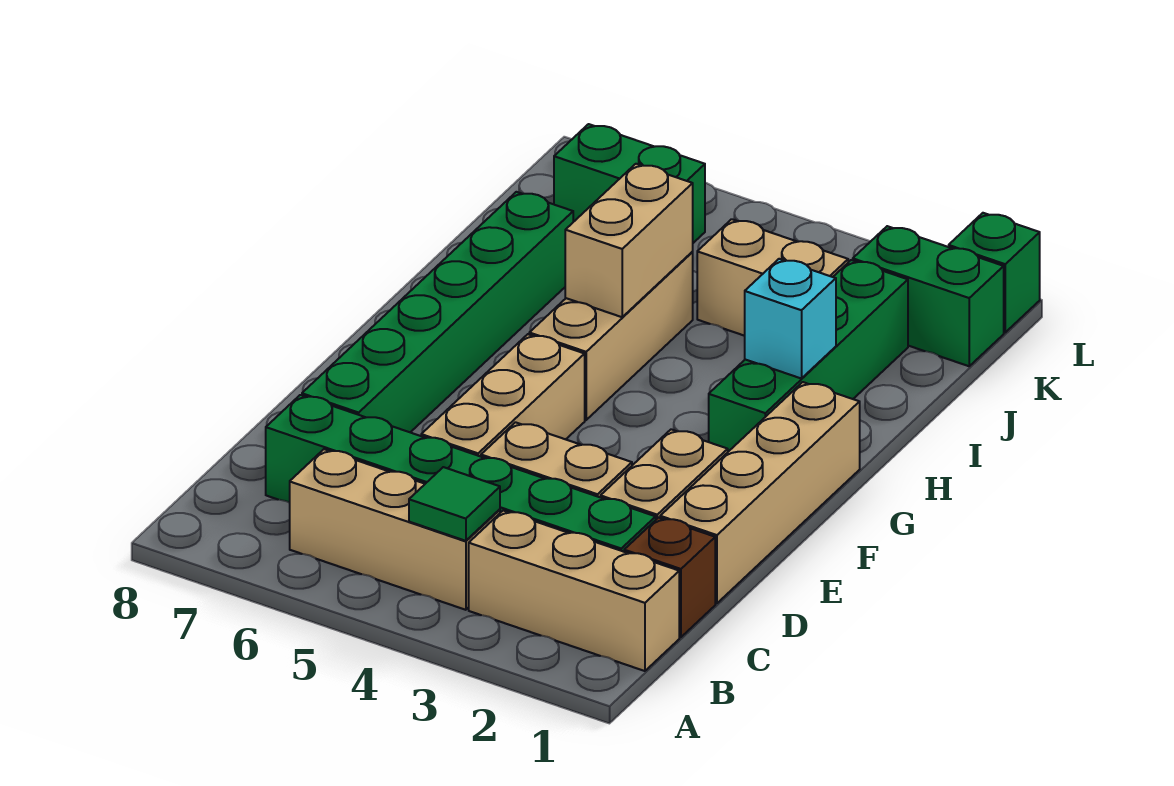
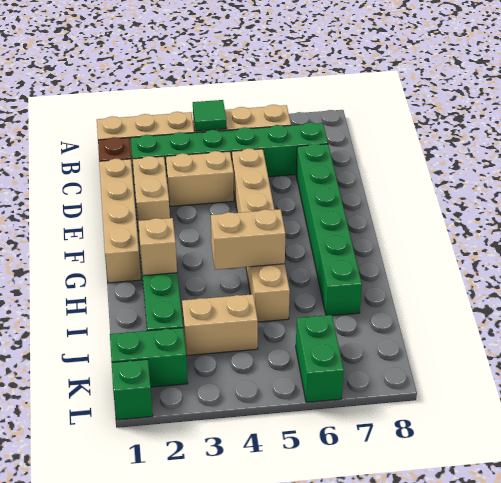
cyan brick H2 level 2 -> tan brick H2 level 2
tan brick H5:I5 level 2 -> tan brick H4:H5 level 2
green brick K6:K7 level 1 -> green brick K6:L6 level 1

